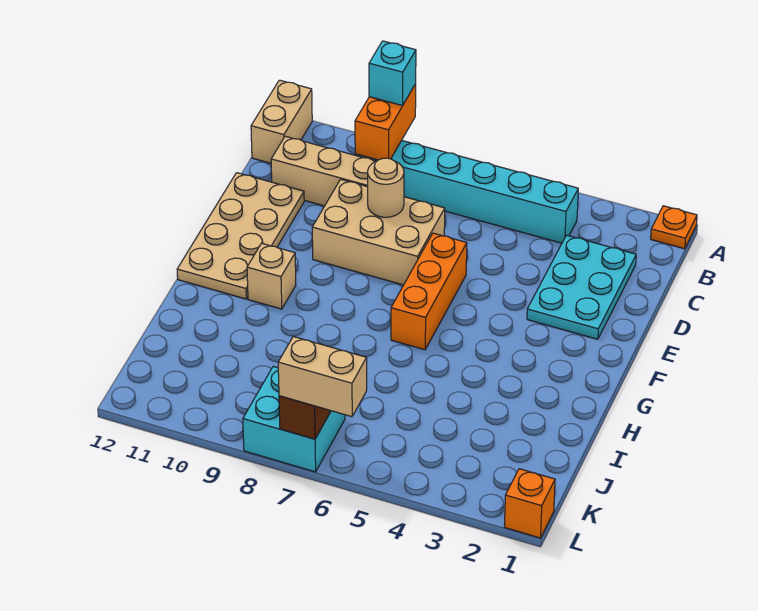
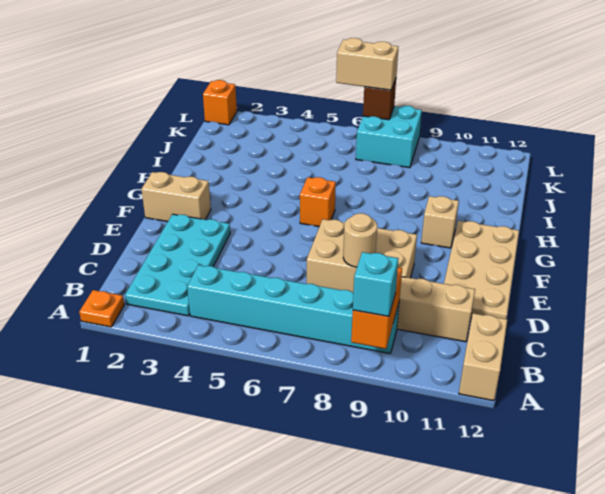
cyan plate C2:E3 level 1 -> cyan plate B2:E3 level 1
orange brick E6:G6 level 1 -> orange brick G6 level 1
none -> tan brick F1:F2 level 1

